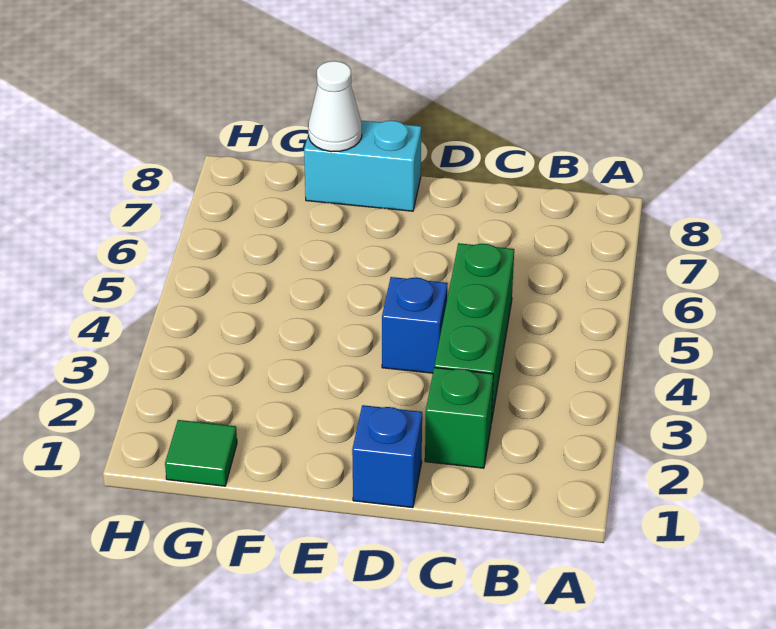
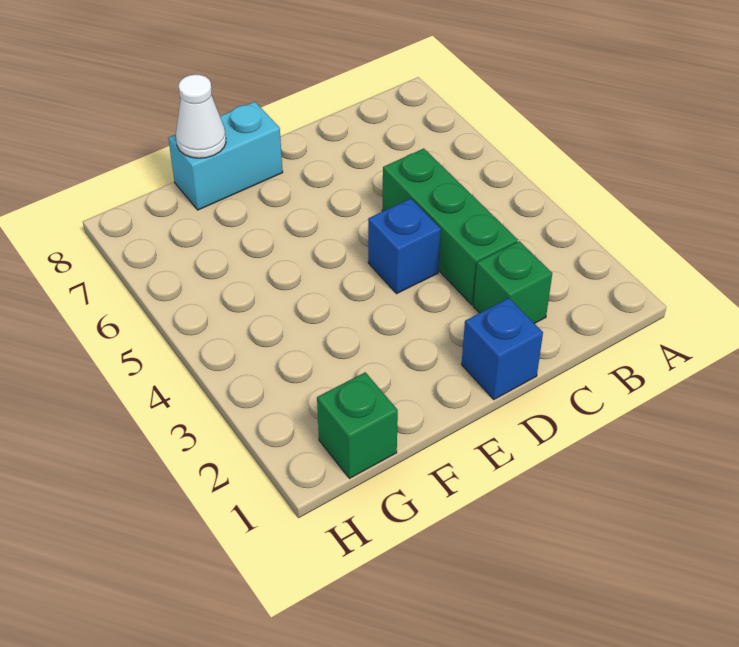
green tile G1 level 1 -> green brick G1 level 1

